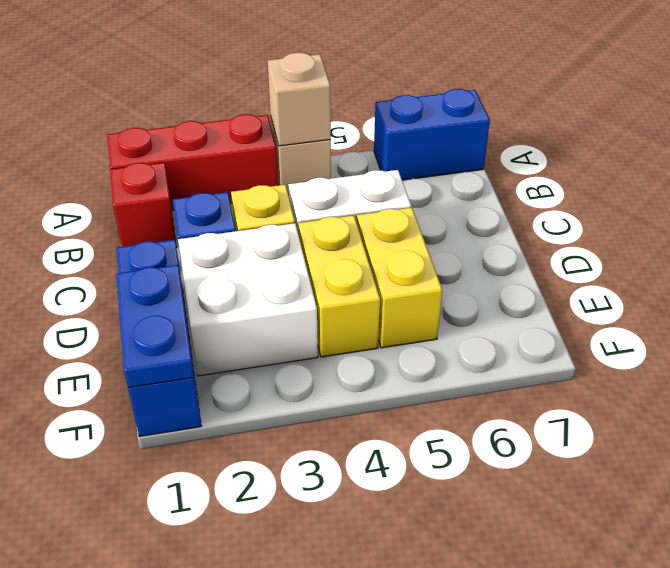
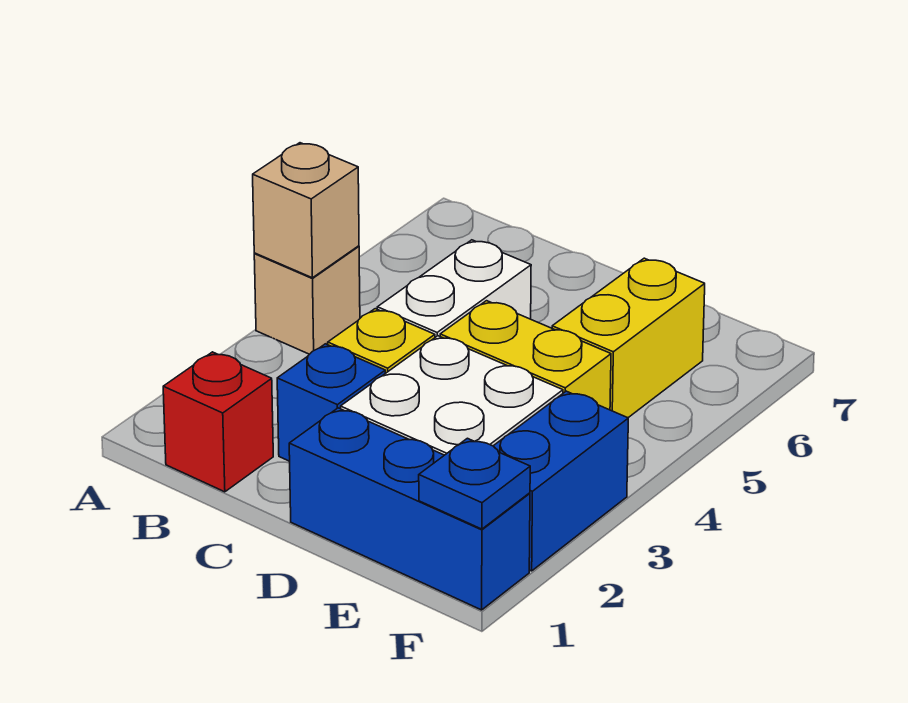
red brick A1:A3 level 1 -> none
blue brick A6:A7 level 1 -> blue brick F2:F3 level 1
yellow brick D5:E5 level 1 -> yellow brick E5:E6 level 1
blue plate E1:F1 level 2 -> blue plate F1 level 2

